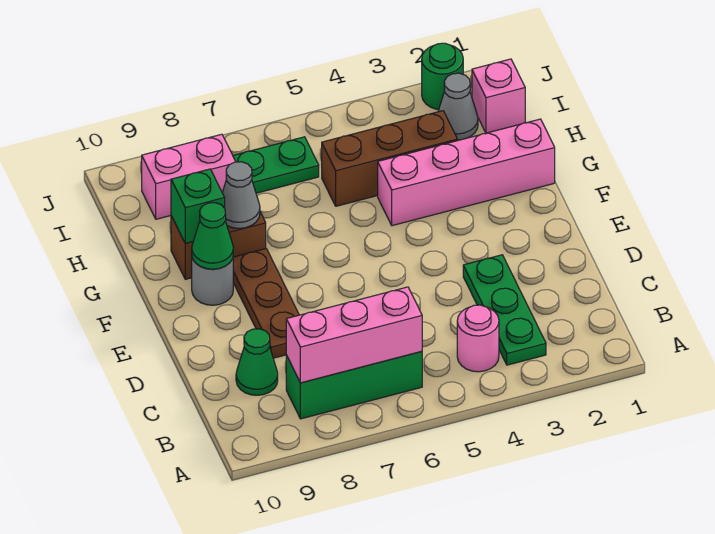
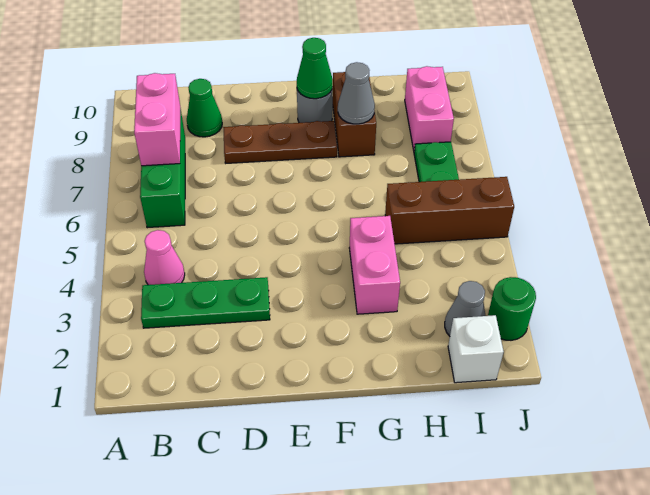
pink round brick B4 level 1 -> pink cone B4 level 1
pink brick B6:B8 level 2 -> pink brick B7:B8 level 2
pink brick G1:G4 level 1 -> pink brick G3:G4 level 1
green brick G9 level 2 -> none
brown brick H3:H5 level 1 -> brown brick H5:J5 level 1
pink brick I1 level 1 -> white brick I1 level 1

